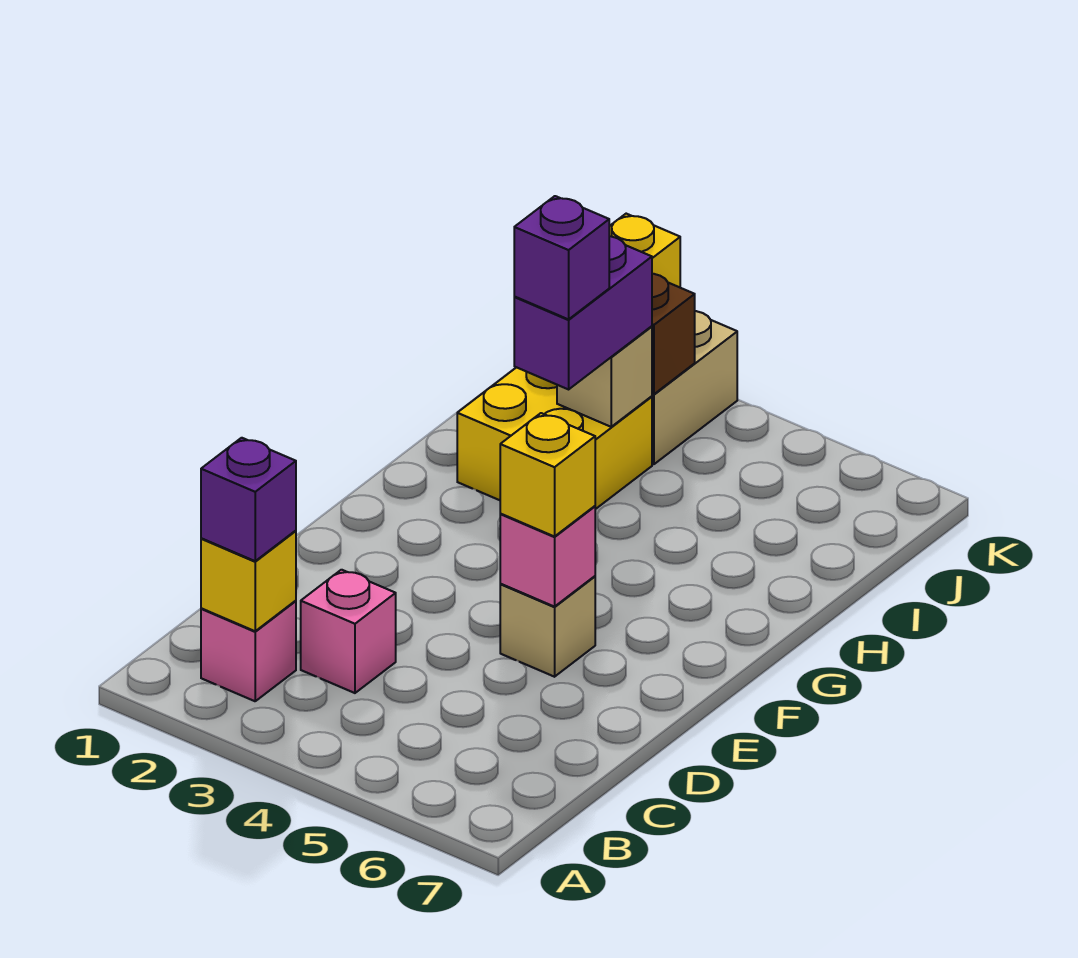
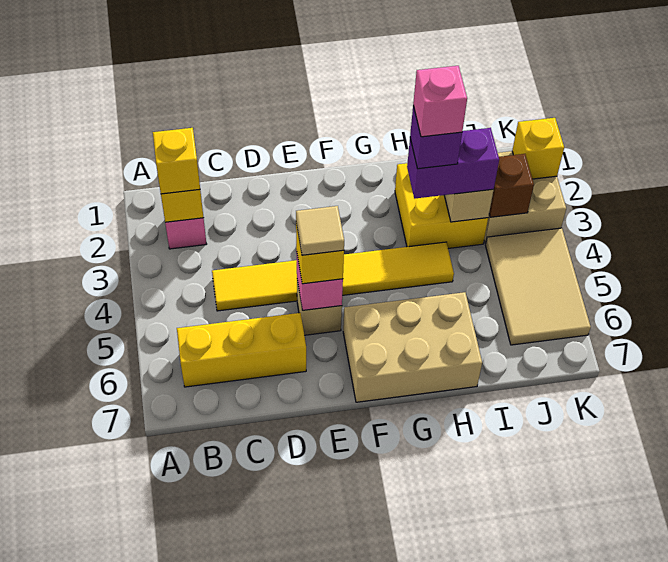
purple brick B2 level 3 -> yellow brick B2 level 3
none -> yellow brick B6:D6 level 1
pink brick C3 level 1 -> pink brick H3 level 5
none -> yellow tile C4:H4 level 1
none -> tan tile E5 level 4
none -> tan brick F6:H7 level 1
none -> tan tile J4:K6 level 1

